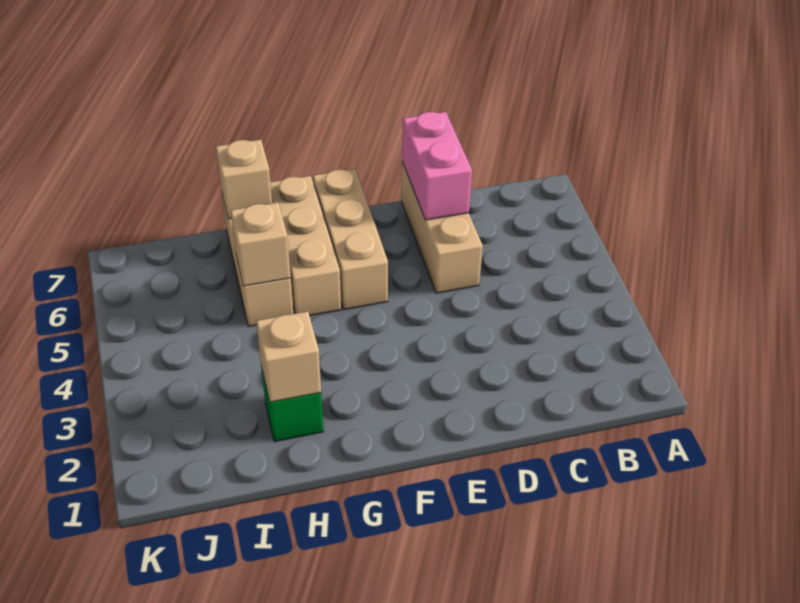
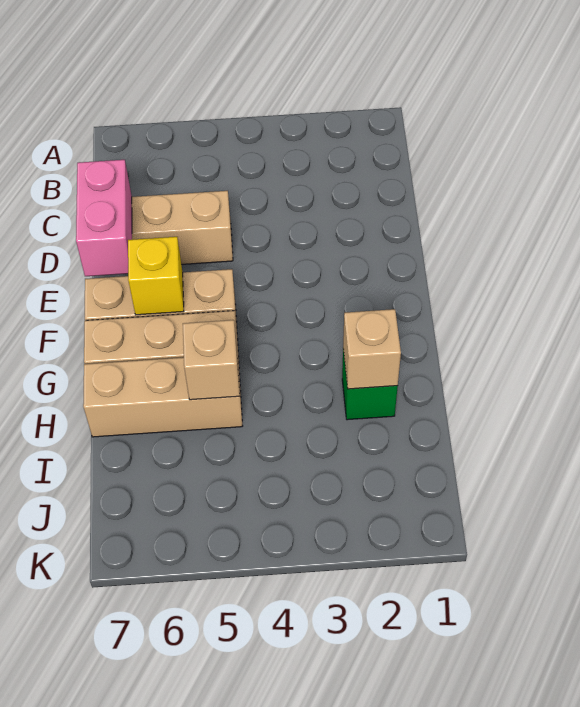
pink brick D6:D7 level 2 -> pink brick D7:E7 level 2
none -> yellow brick F6 level 2
tan brick H7 level 2 -> none

